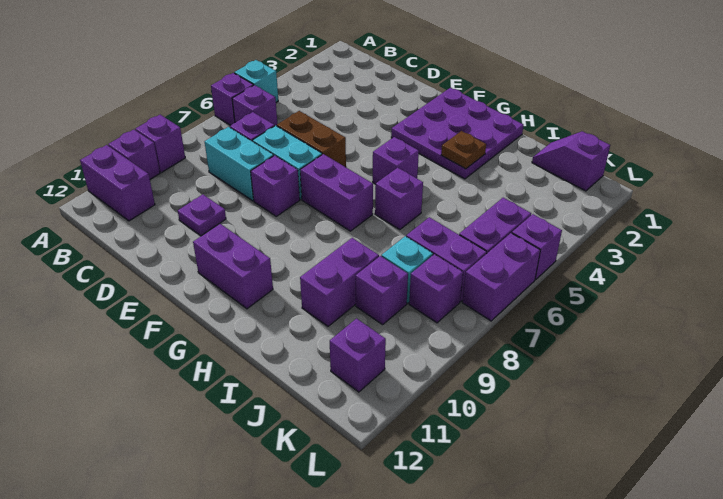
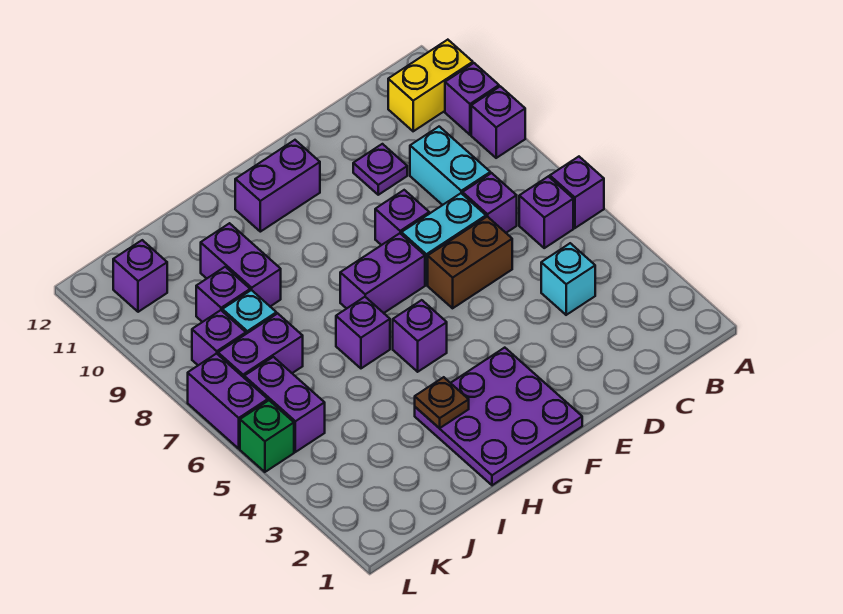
cyan brick A5 level 1 -> cyan brick C4 level 1
purple brick A11:B11 level 1 -> yellow brick A11:B11 level 1
cyan brick C8:D8 level 1 -> cyan brick C8:C9 level 1
purple slope J1:K1 level 1 top K -> none
purple brick L5 level 1 -> green brick L5 level 1

